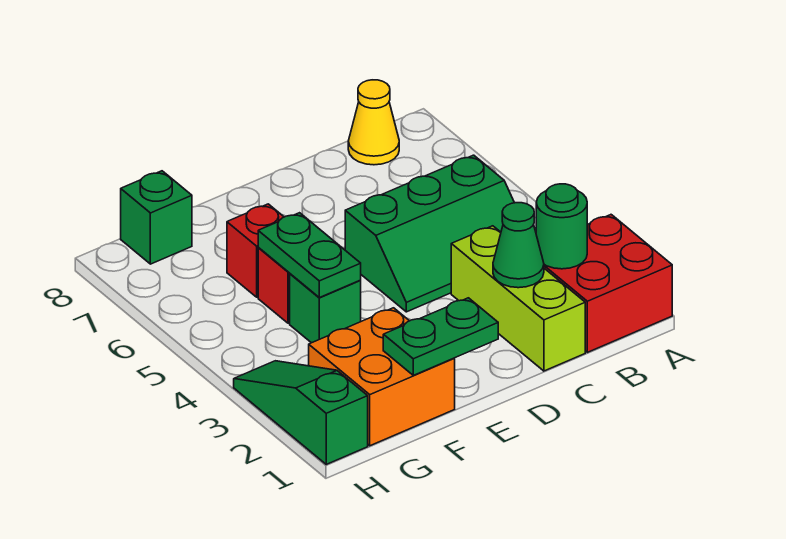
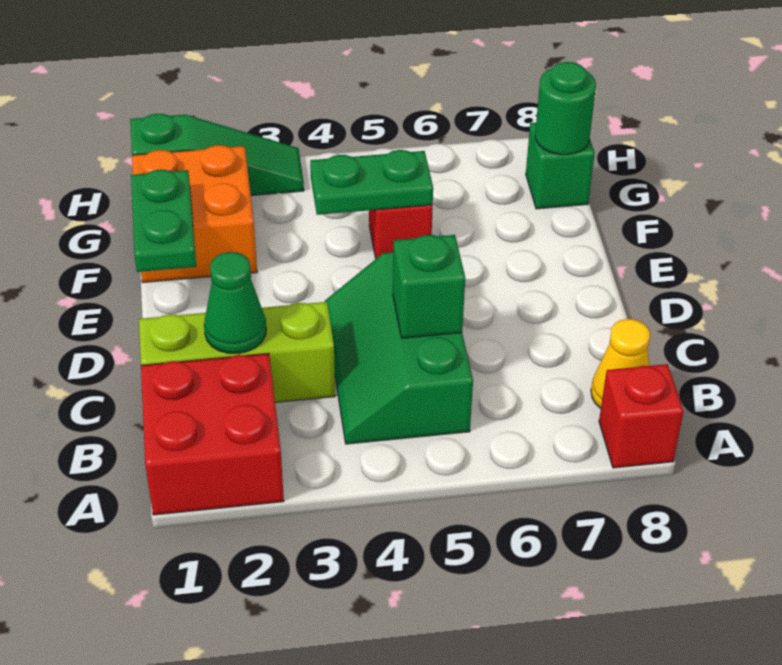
green round brick B2 level 2 -> green round brick G8 level 2
green brick F4 level 1 -> green brick C5 level 2
red brick F6 level 1 -> red brick A8 level 1

